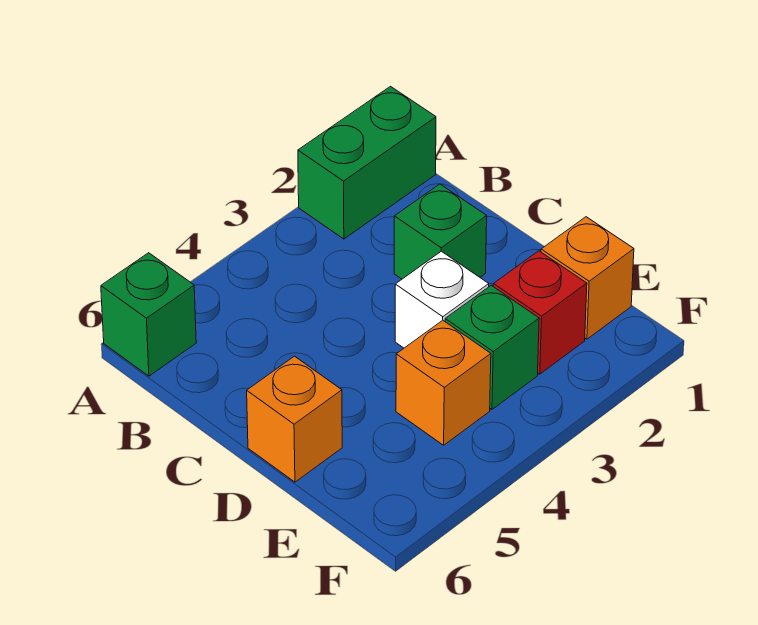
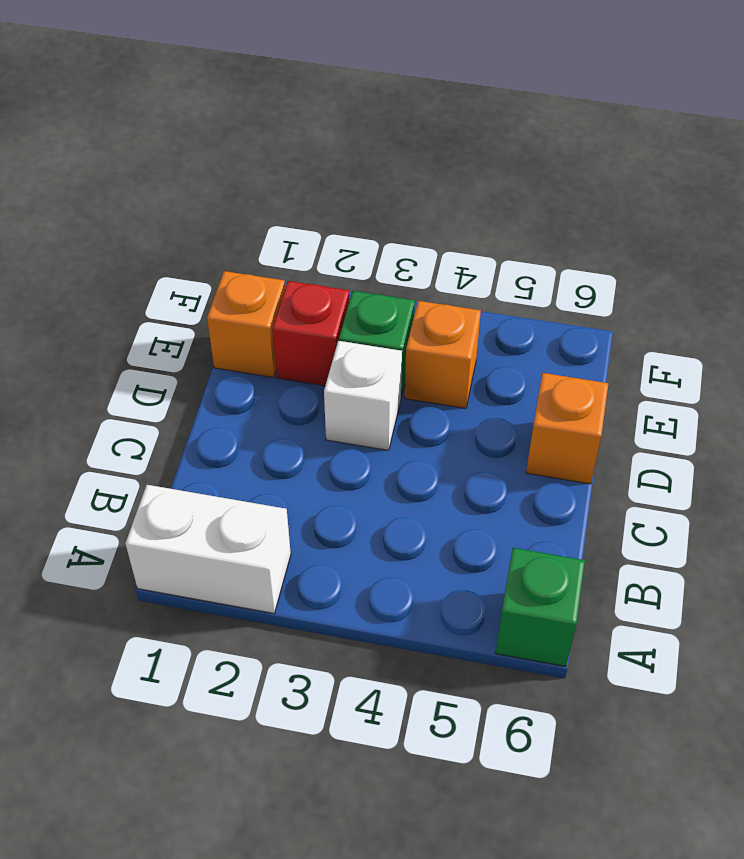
green brick A1:A2 level 1 -> white brick A1:A2 level 1
green brick C2 level 1 -> none

